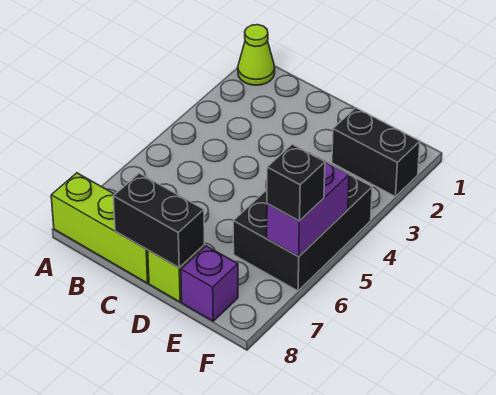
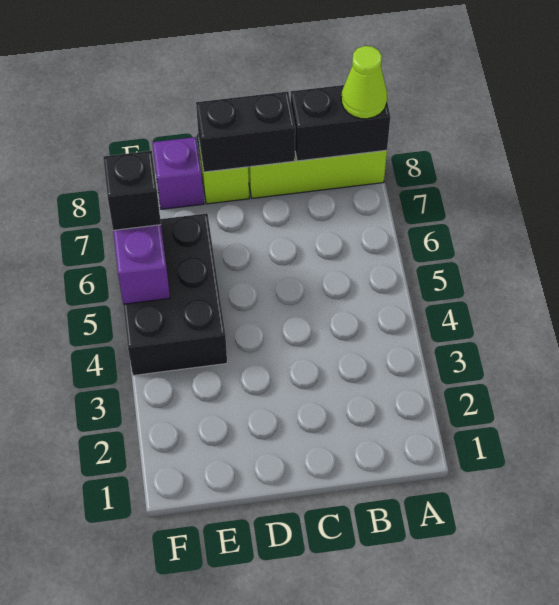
lime cone A1 level 1 -> lime cone A8 level 3
black brick E2:F2 level 1 -> black brick A8:B8 level 2

